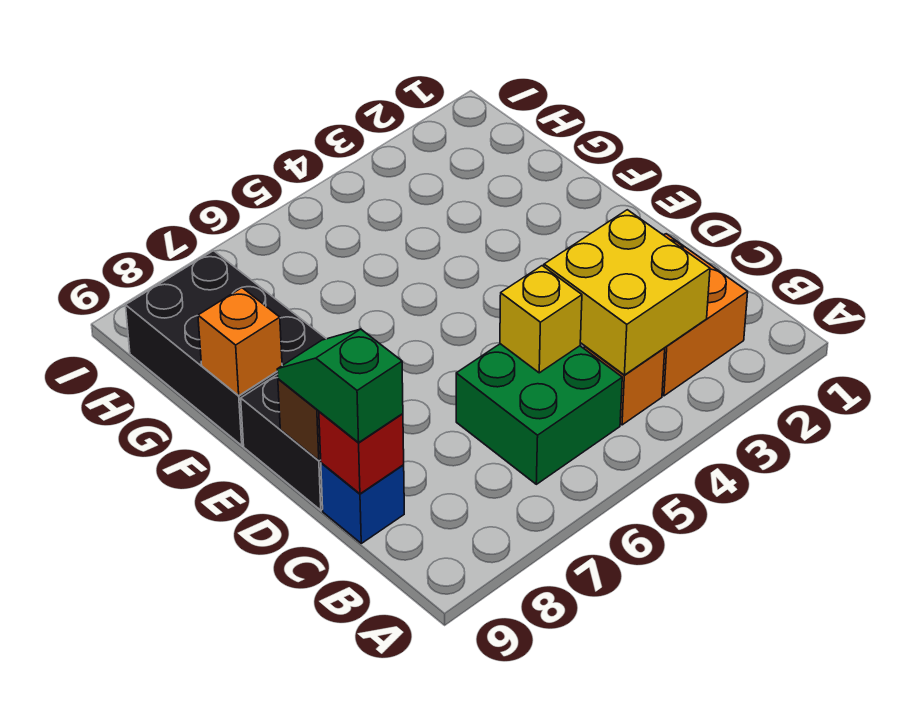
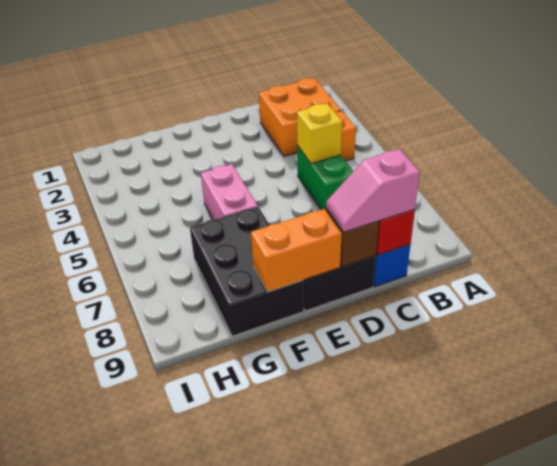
yellow brick B3:C4 level 2 -> none
green brick B5:C6 level 1 -> green brick C5:C6 level 1
green slope C9:D9 level 3 top C -> pink slope C9:D9 level 3 top C
none -> pink brick F5:F6 level 1
black brick F8:H9 level 1 -> black brick F7:G9 level 1
orange brick F9 level 2 -> orange brick E9:F9 level 2

